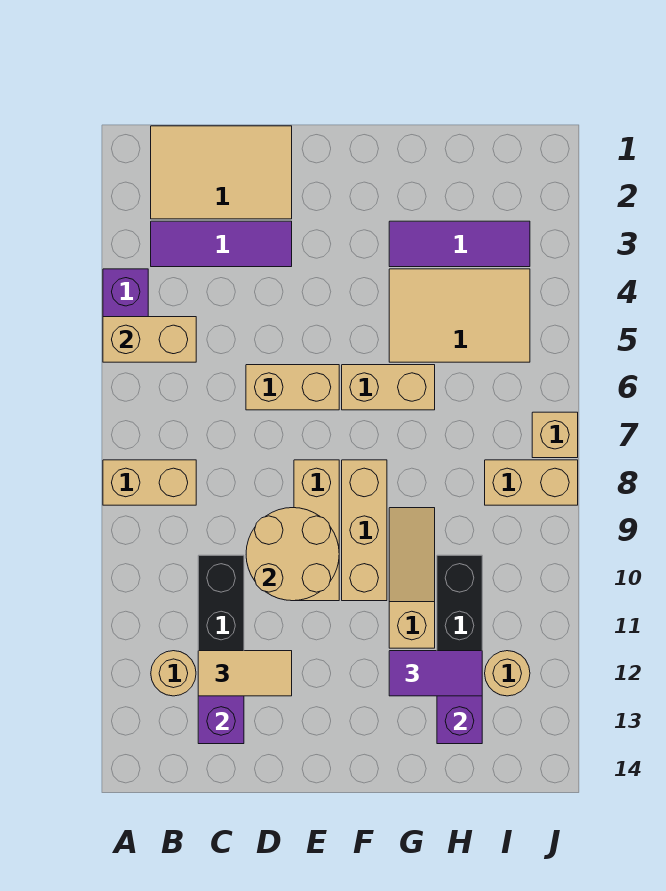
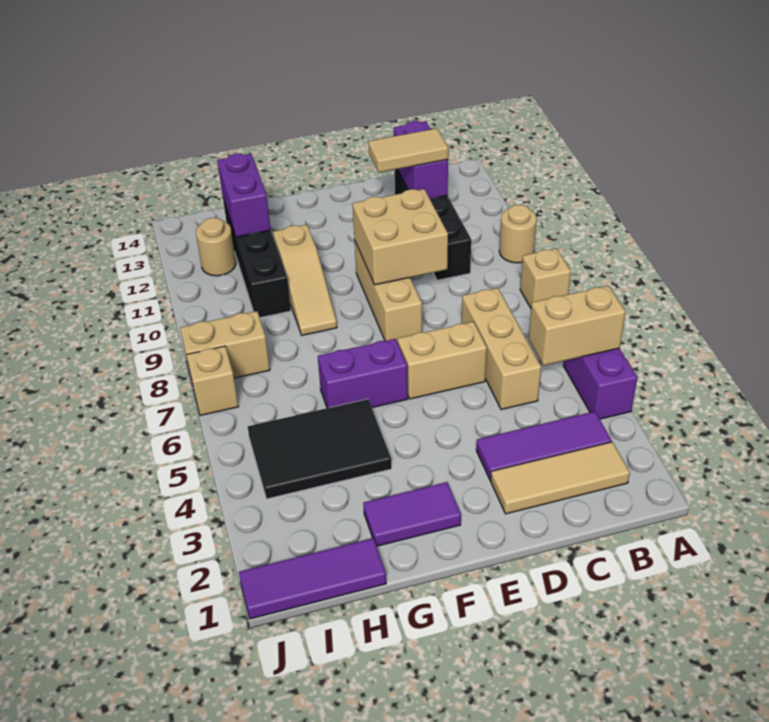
tan brick A8:B8 level 1 -> tan brick A8 level 1
tan tile B1:D2 level 1 -> tan tile B2:D2 level 1
tan round brick B12 level 1 -> tan round brick A10 level 1
tan round brick D9:E10 level 2 -> tan brick D9:E10 level 2
tan brick F6:G6 level 1 -> purple brick F6:G6 level 1
tan brick F8:F10 level 1 -> tan brick C5:C7 level 1
purple tile G3:I3 level 1 -> purple tile H1:J1 level 1
tan tile G4:I5 level 1 -> black tile G4:I5 level 1
purple tile G12:H12 level 3 -> purple tile F2:G2 level 1

